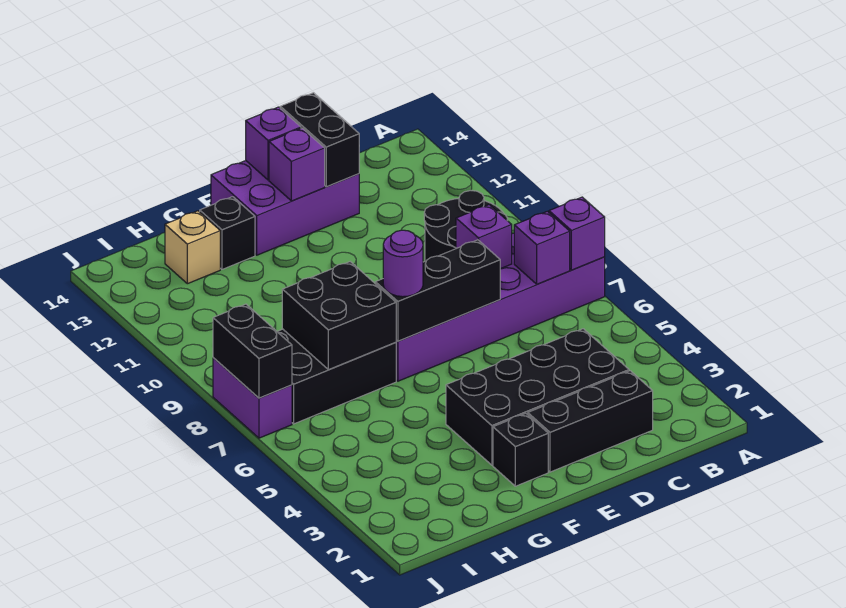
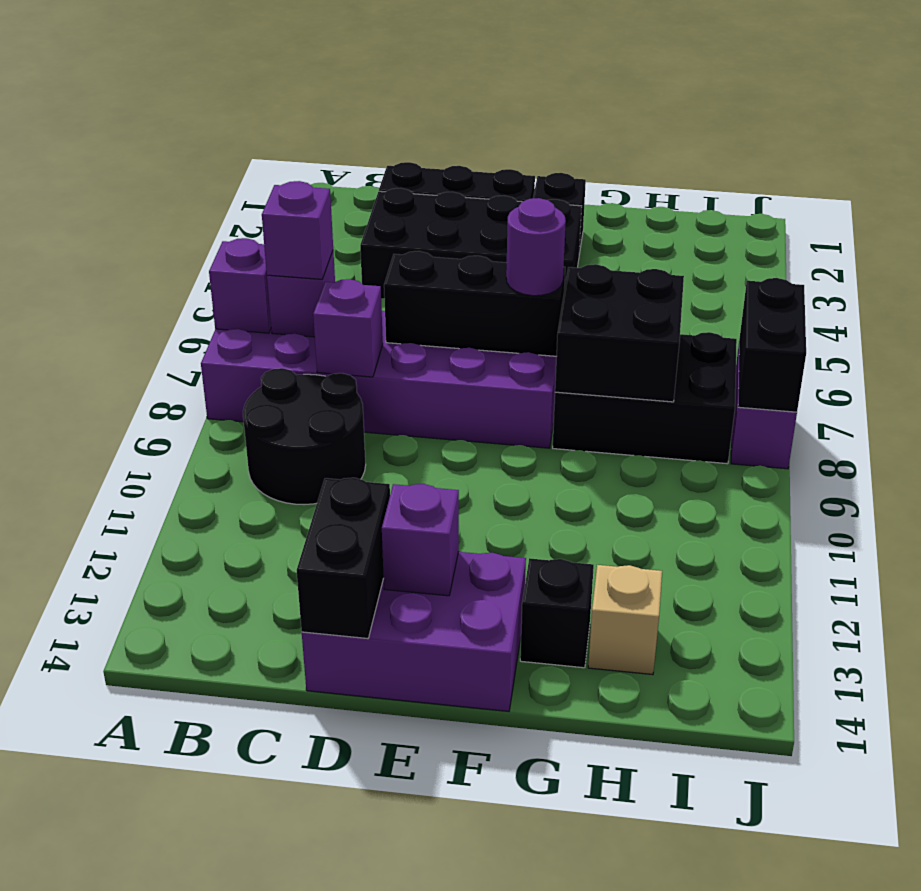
purple brick E14 level 2 -> purple brick B7 level 3

